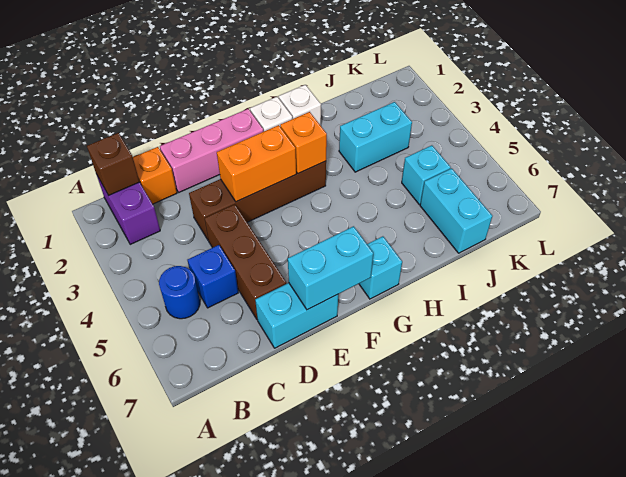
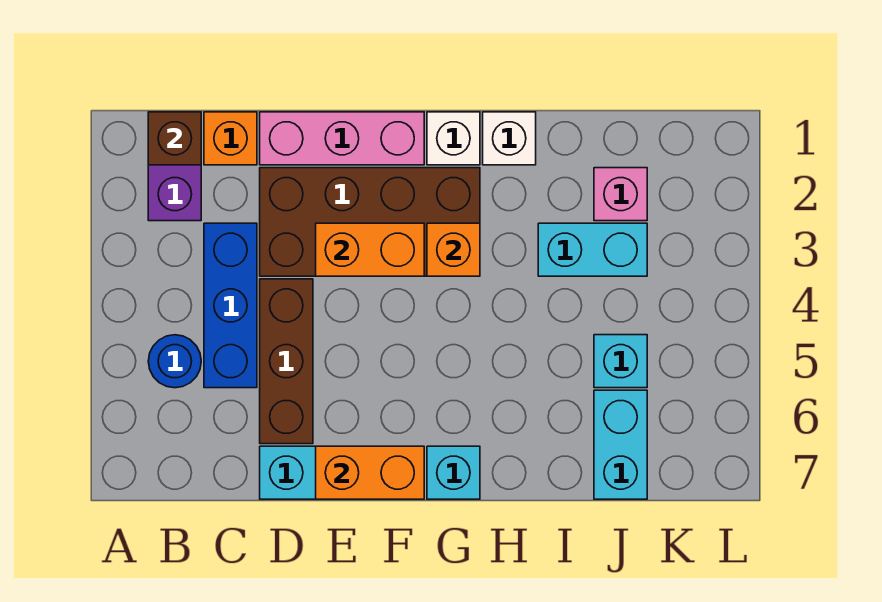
blue brick C5 level 1 -> blue brick C3:C5 level 1
brown brick D3:G3 level 1 -> brown brick D2:G3 level 1
cyan brick E7:F7 level 2 -> orange brick E7:F7 level 2
none -> pink brick J2 level 1

